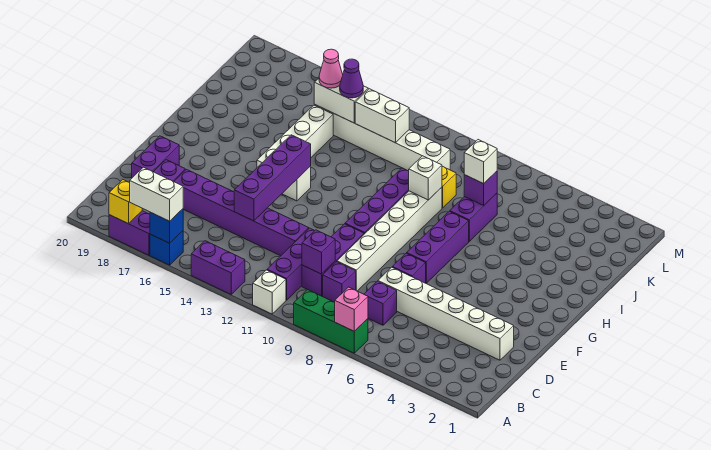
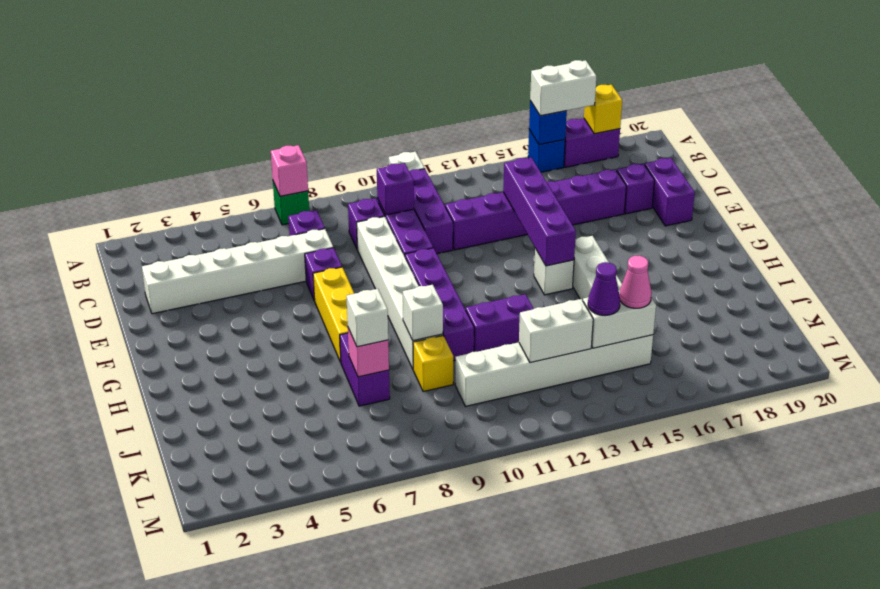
green brick A7:A9 level 1 -> green brick A7 level 1
purple brick A13:A14 level 1 -> purple brick I11:I12 level 1
purple brick F7:H7 level 1 -> yellow brick F7:H7 level 1
purple brick J7 level 2 -> pink brick J7 level 2

